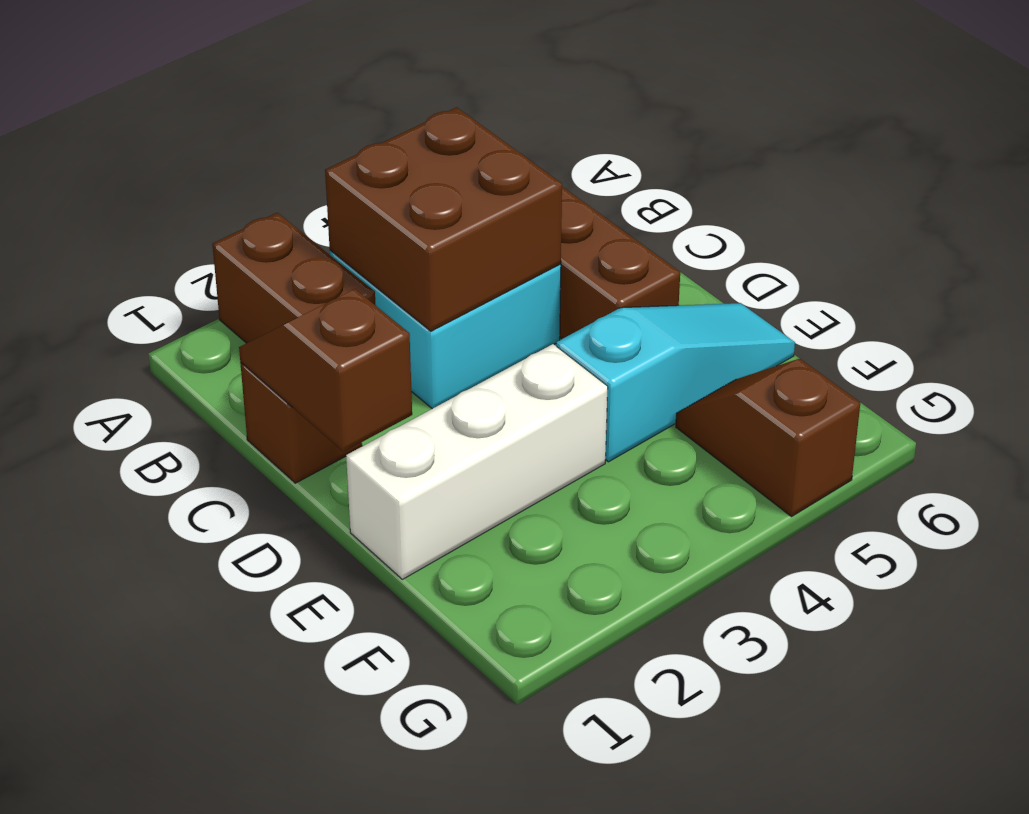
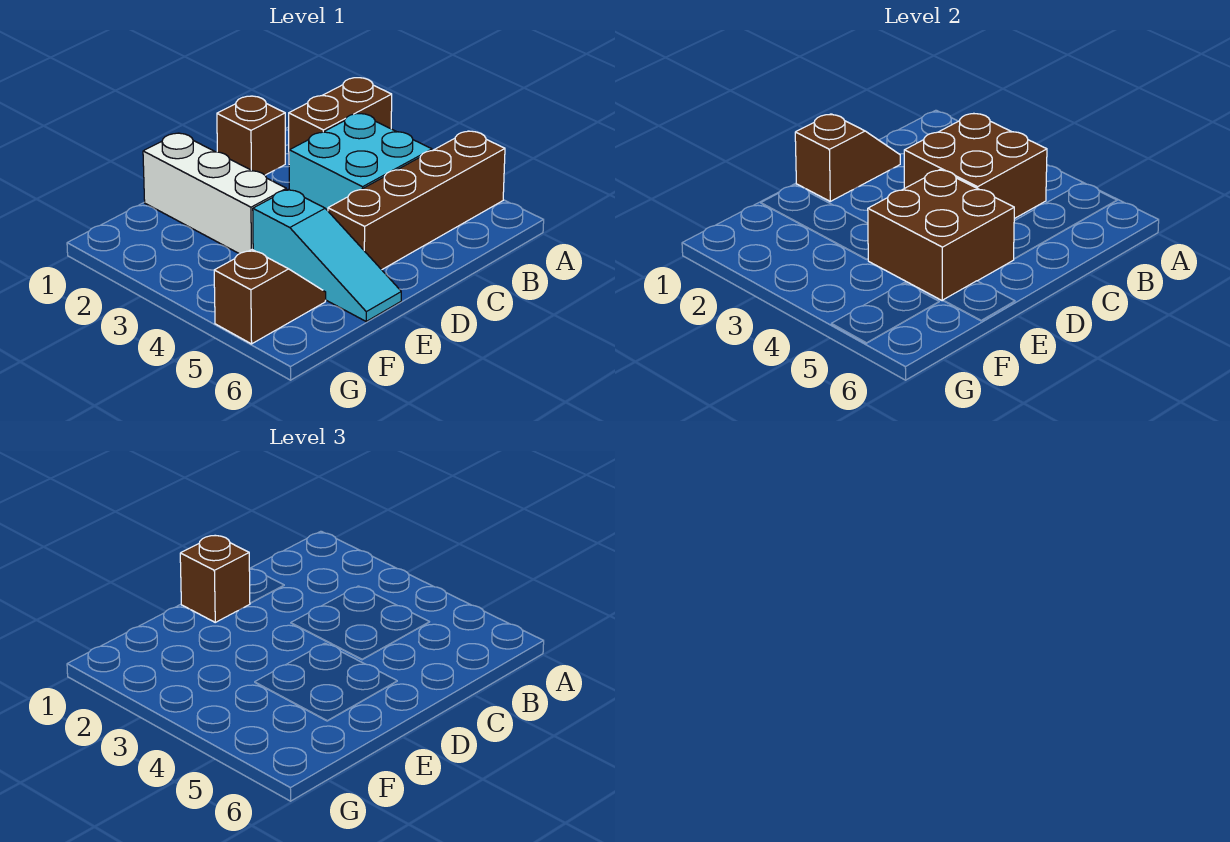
none -> brown brick D1 level 3
none -> brown brick D4:E5 level 2

